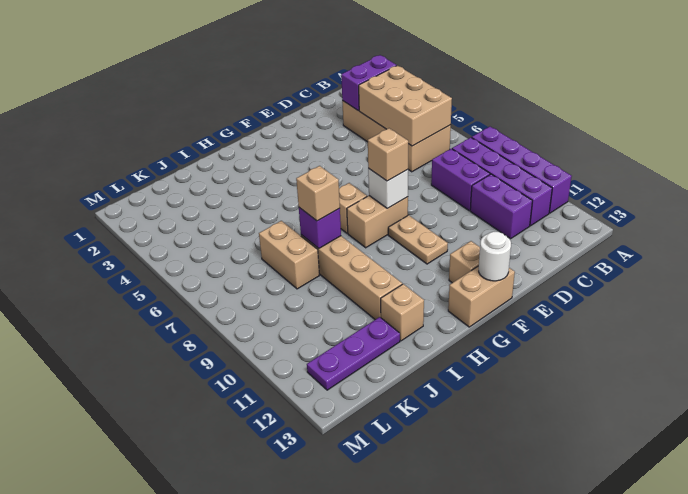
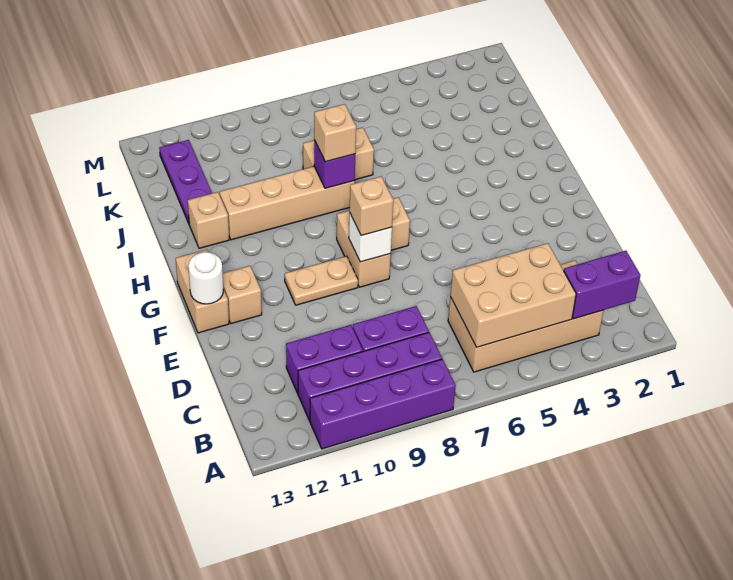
purple brick B3:C3 level 2 -> purple brick B2:B3 level 2

